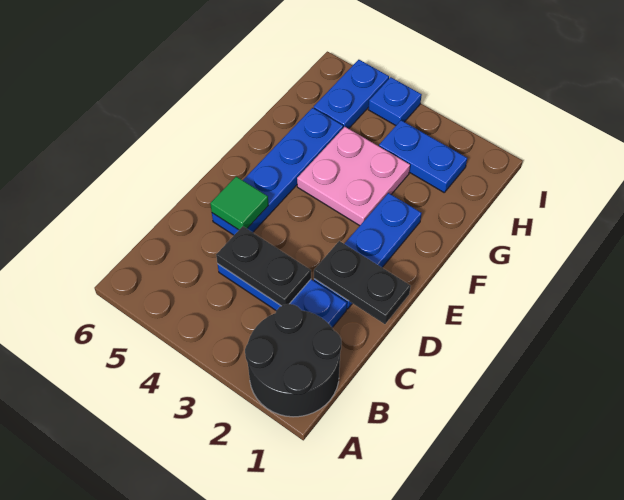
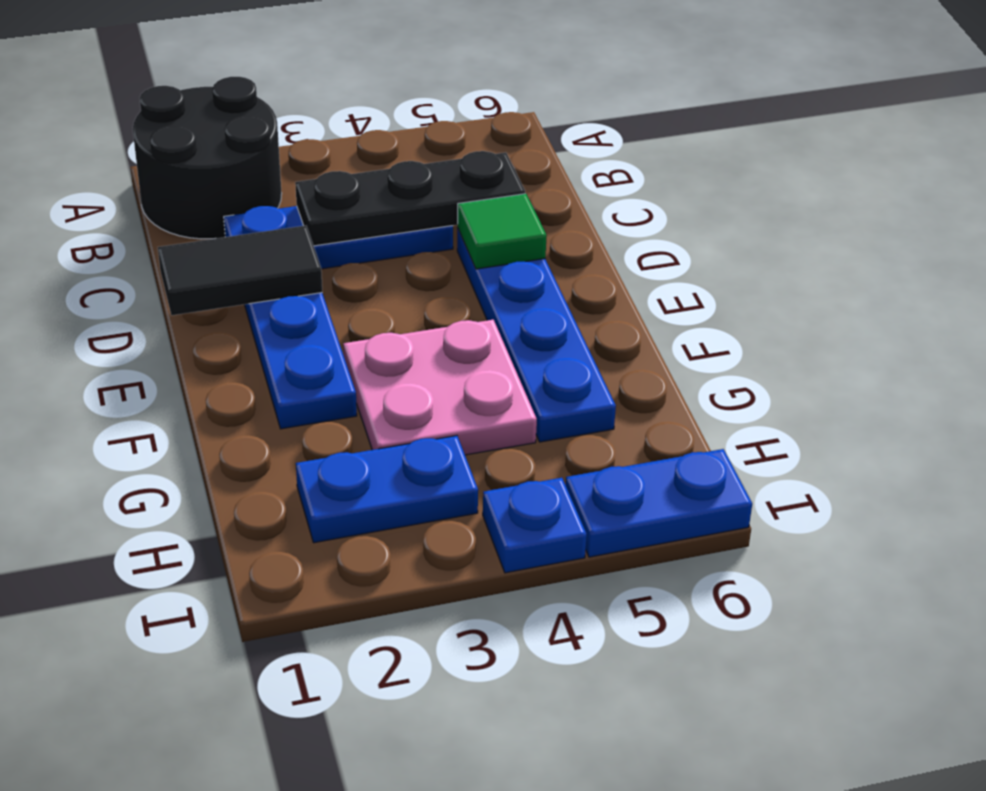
black plate C3:C4 level 2 -> black plate C3:C5 level 2
black plate D1:D2 level 2 -> black tile D1:D2 level 2
blue plate H5:I5 level 1 -> blue plate I5:I6 level 1

